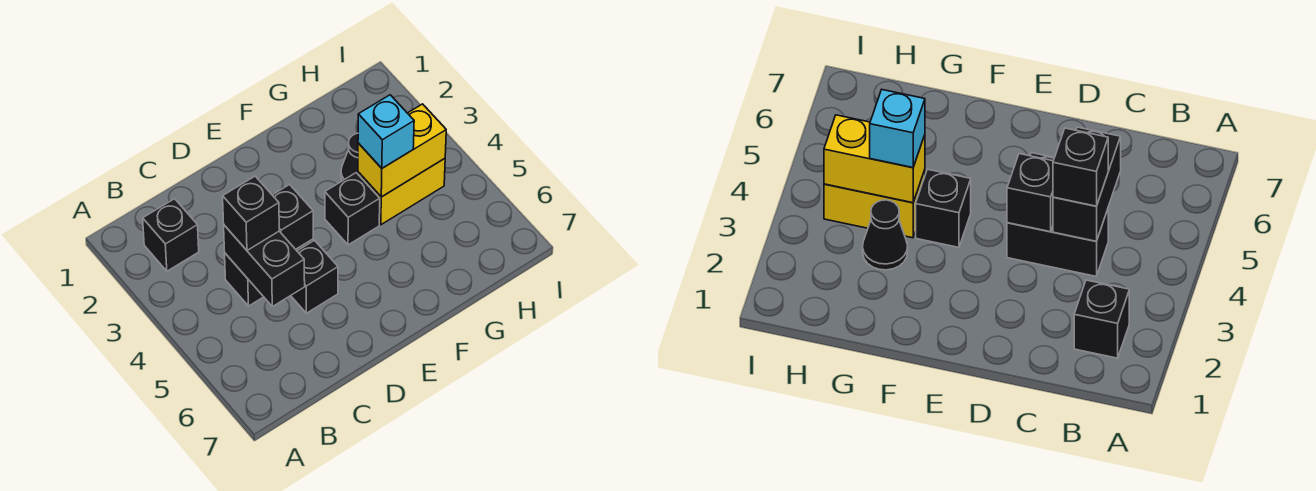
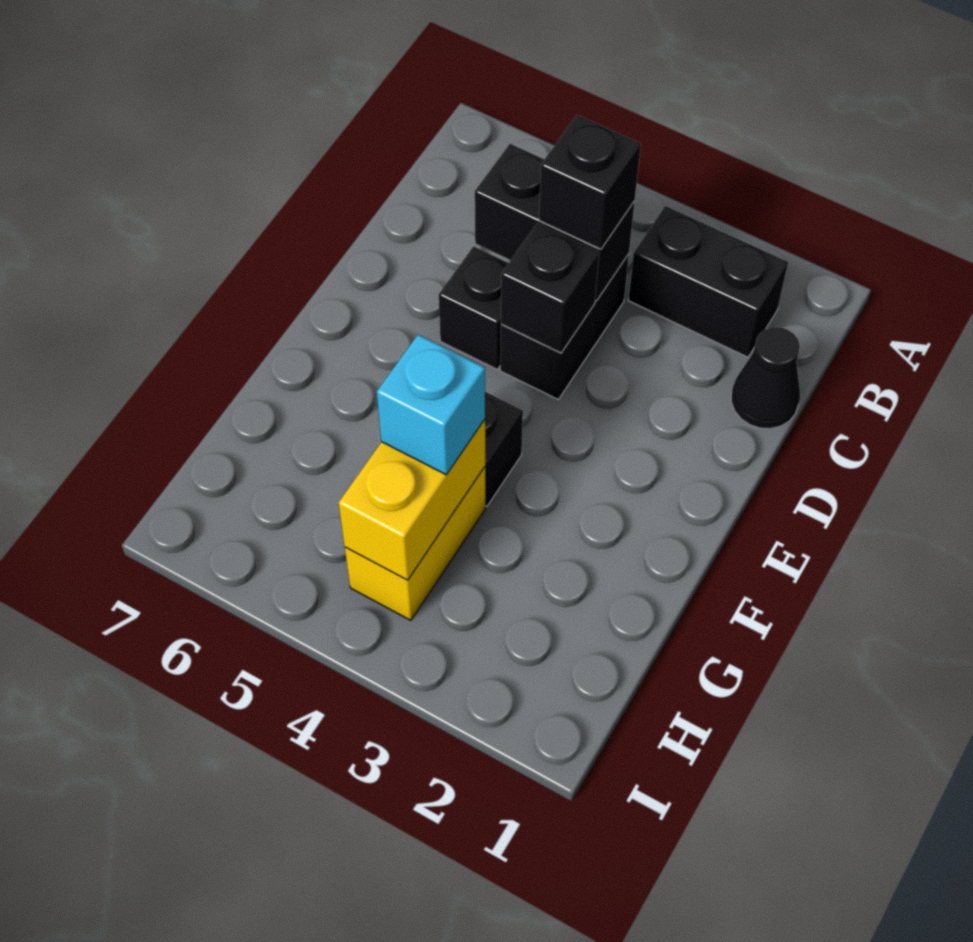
black brick B2 level 1 -> black brick B2:B3 level 1
black cone G3 level 1 -> black cone C1 level 1

